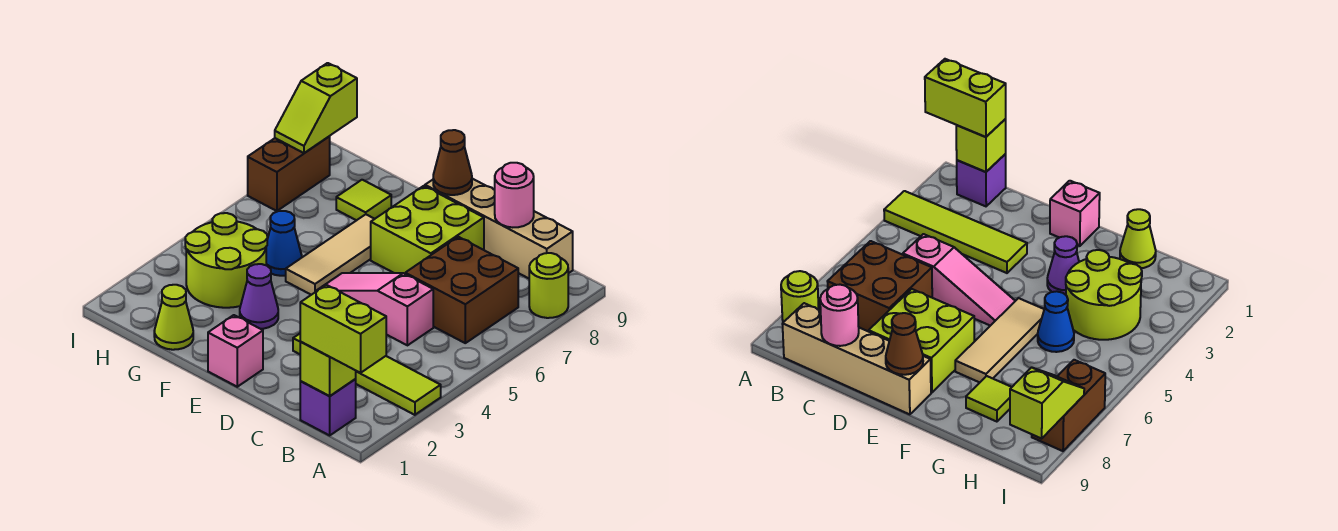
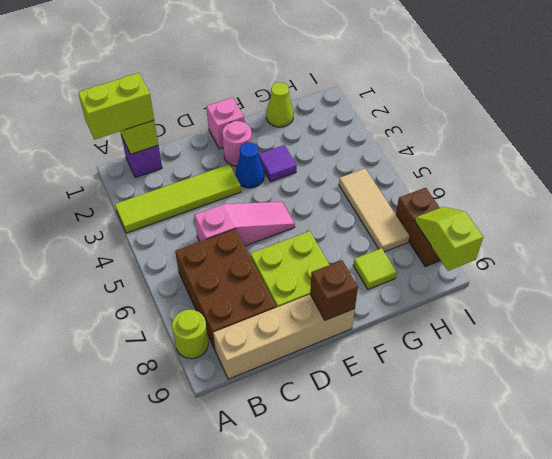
brown brick B6:C7 level 1 -> brown brick B6:C8 level 1
pink round brick C9 level 2 -> pink round brick E2 level 1
brown cone E9 level 2 -> brown brick E9 level 2
purple cone F3 level 1 -> purple tile F3 level 1
tan tile F5:F7 level 1 -> tan tile H5:H7 level 1
lime round brick G3:H4 level 1 -> none
blue cone G5 level 1 -> blue cone E3 level 1

